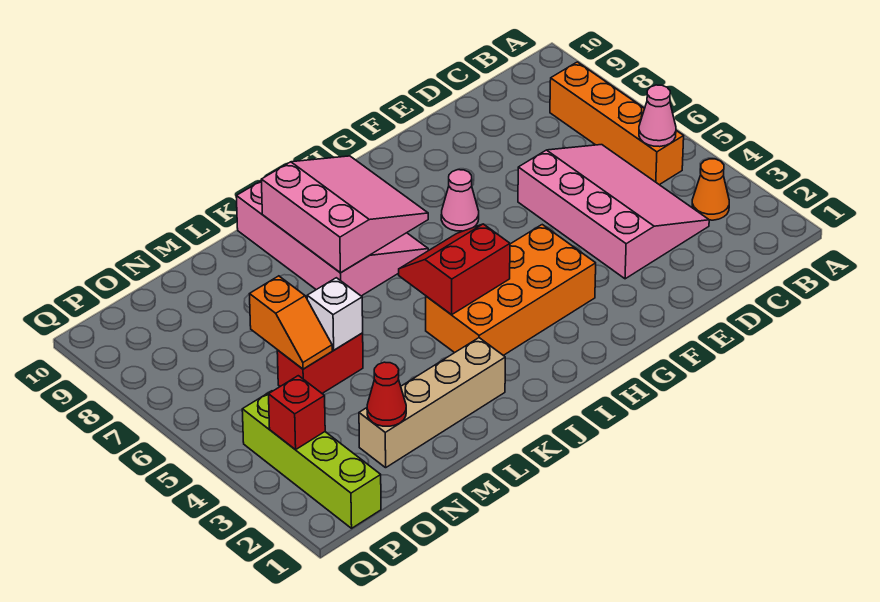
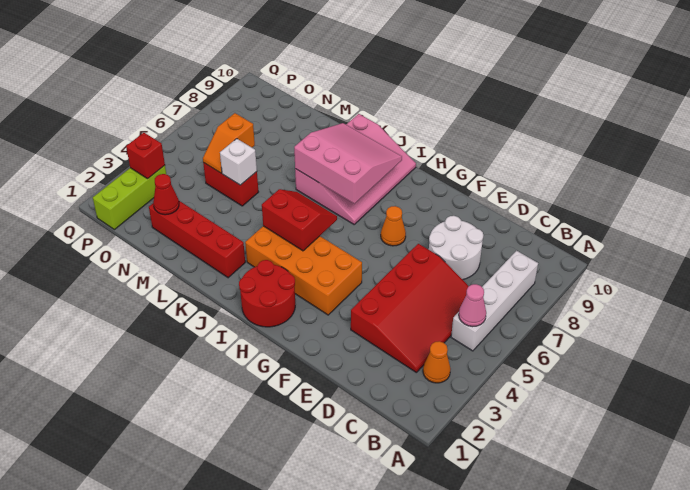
orange brick B5:B8 level 1 -> white brick B5:B8 level 1
pink slope C3:E6 level 1 top E -> red slope C3:E6 level 1 top E
none -> white round brick D7:E8 level 1
pink cone G7 level 1 -> orange cone G7 level 1
none -> red round brick H1:I2 level 1
pink slope I7:K9 level 2 top K -> pink slope I7:K9 level 2 top 7
tan brick K2:N2 level 1 -> red brick K2:N2 level 1
lime brick P1:P4 level 1 -> lime brick P1:P3 level 1

